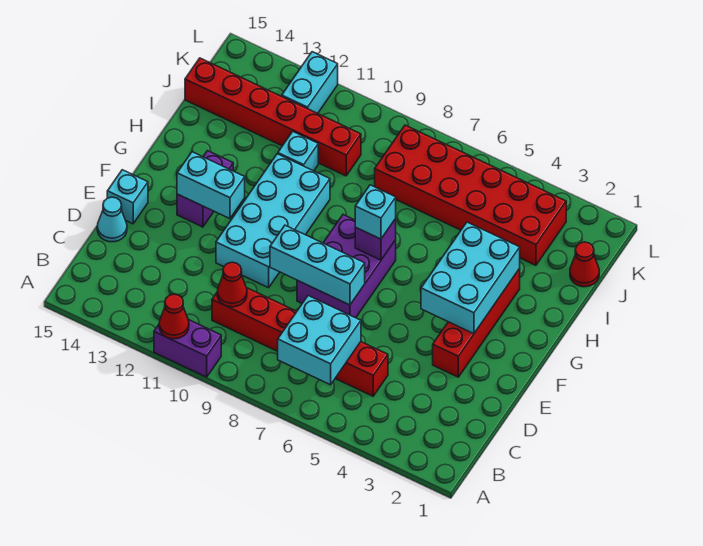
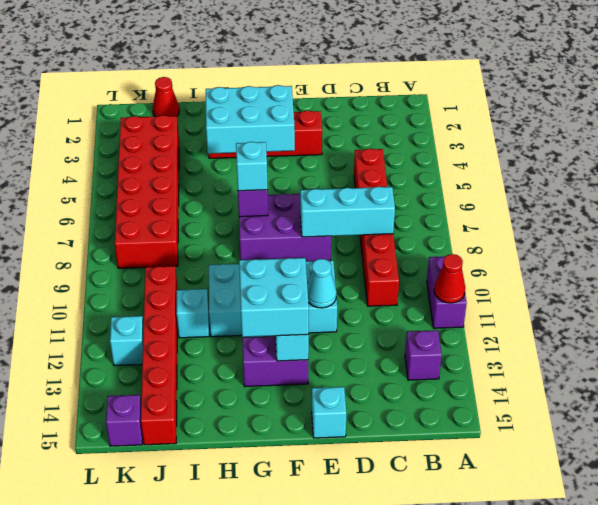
cyan brick B6:C7 level 2 -> cyan brick F12:G13 level 3
none -> purple brick B13 level 1
red cone C10 level 2 -> none
cyan cone D15 level 1 -> cyan cone E11 level 2
cyan brick E7:E9 level 2 -> cyan brick C8:E8 level 2
cyan brick K12:L12 level 1 -> cyan brick K12 level 1
none -> purple brick K15 level 1

